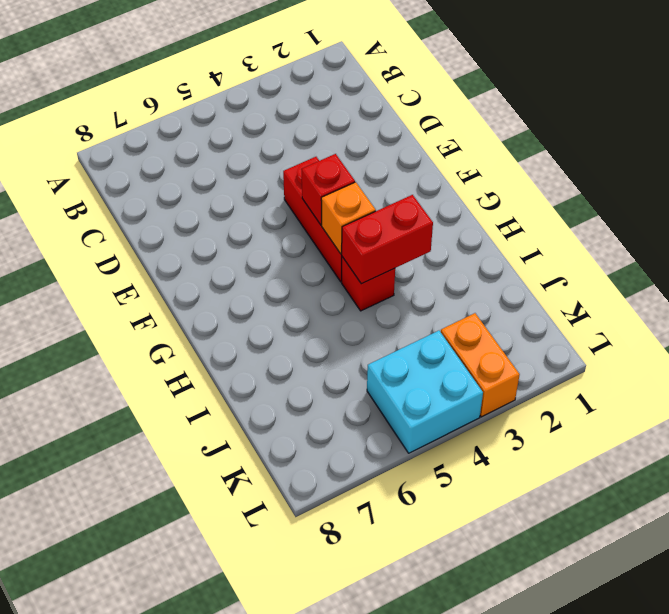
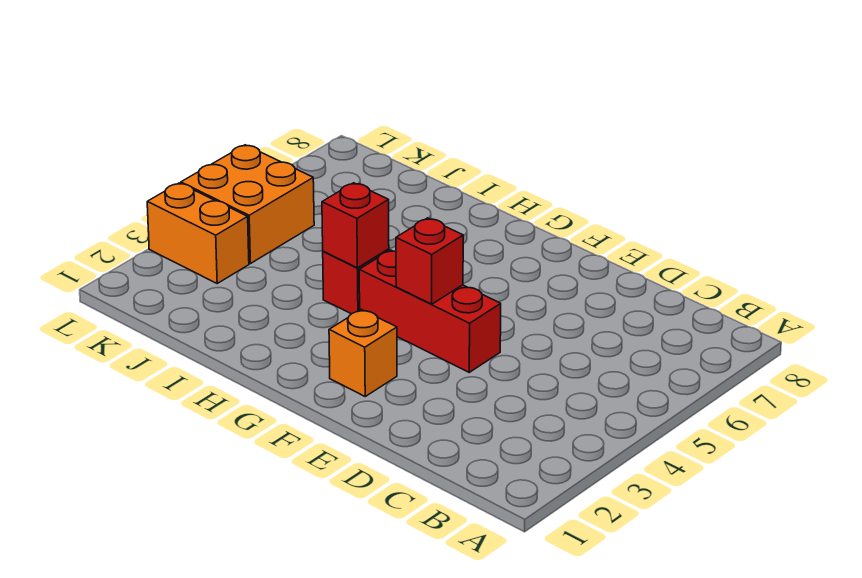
orange brick G4 level 2 -> orange brick F2 level 1
red brick H3:H4 level 2 -> red brick H4 level 2
cyan brick K4:L5 level 1 -> orange brick K4:L5 level 1

